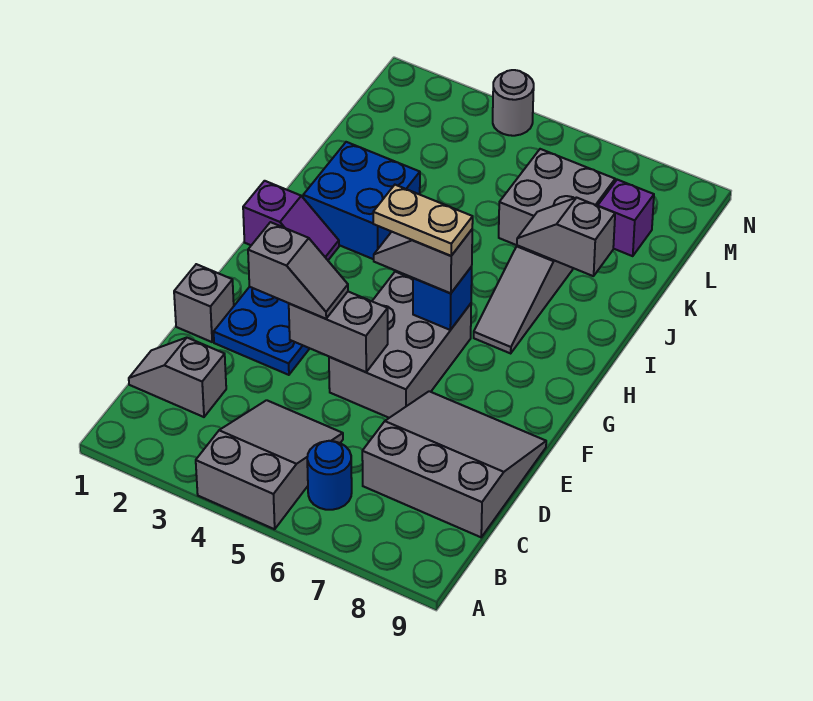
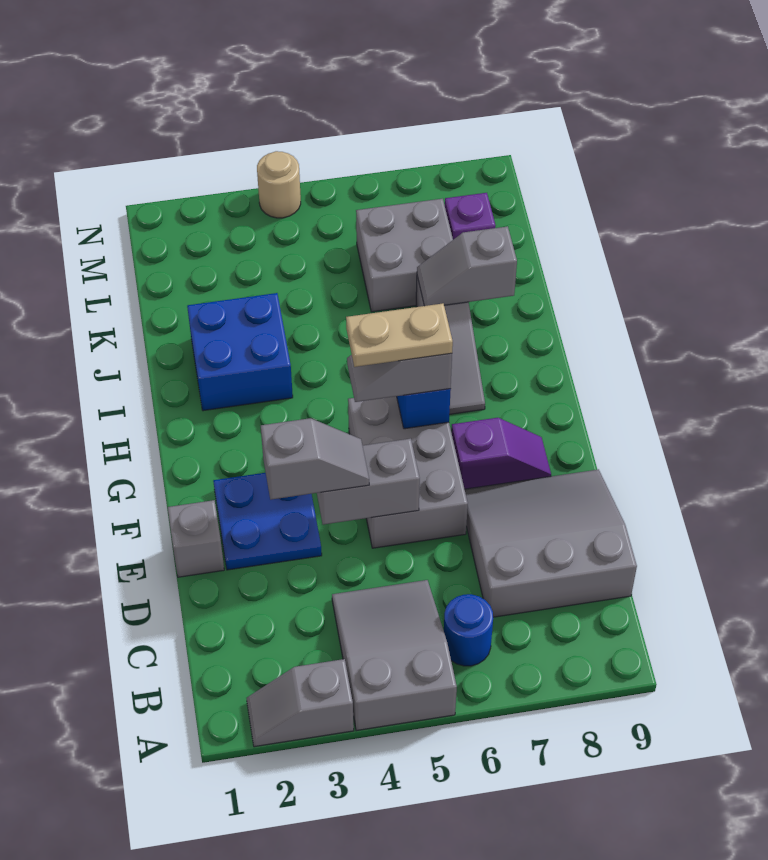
grey slope C1:C2 level 1 top 2 -> grey slope A2:A3 level 1 top 3
purple slope H1:H2 level 1 top 1 -> purple slope F7:F8 level 1 top 7
grey round brick N4 level 1 -> tan round brick N4 level 1

